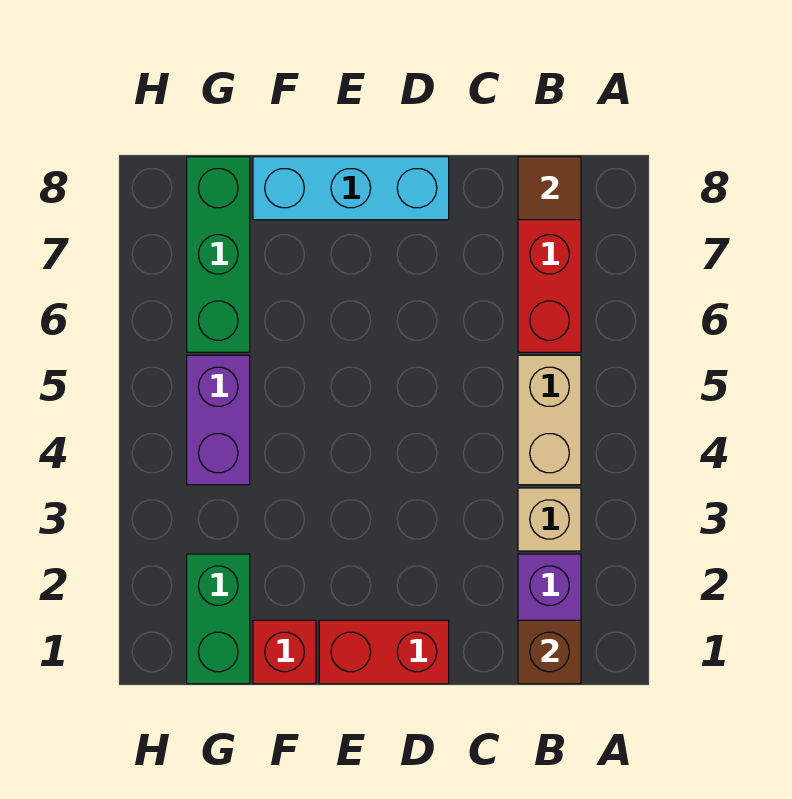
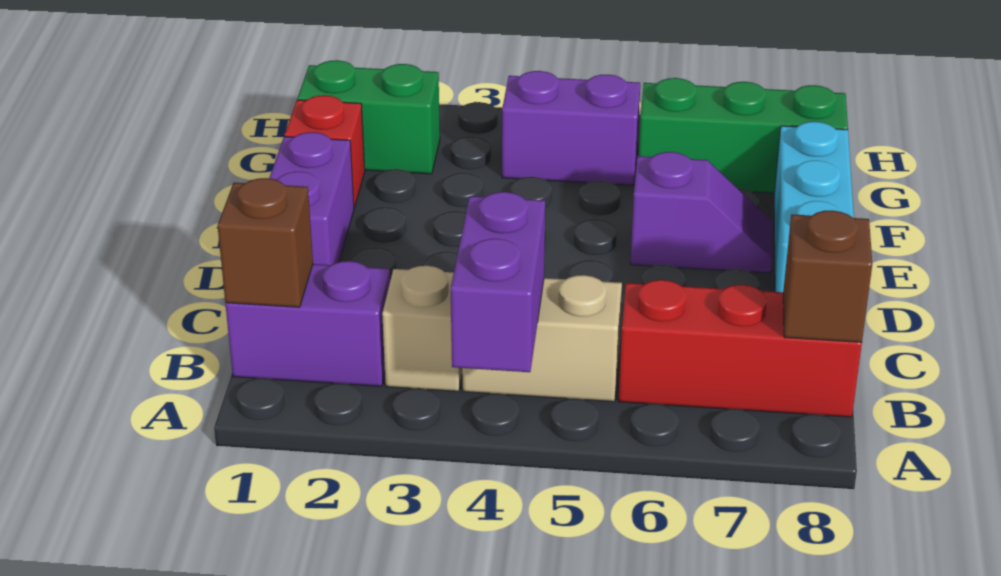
none -> purple brick A4:B4 level 2
brown tile B8 level 2 -> brown brick B8 level 2
red brick D1:E1 level 1 -> purple brick D1:E1 level 1
none -> purple slope E6:E7 level 1 top 6

